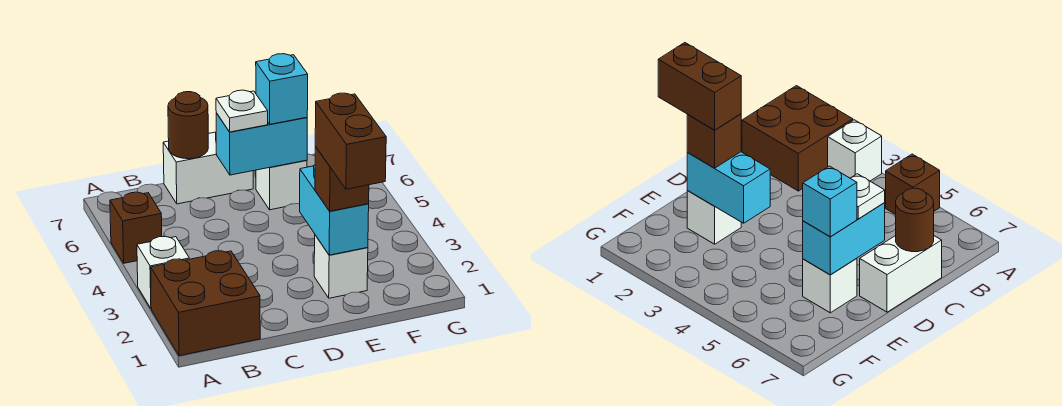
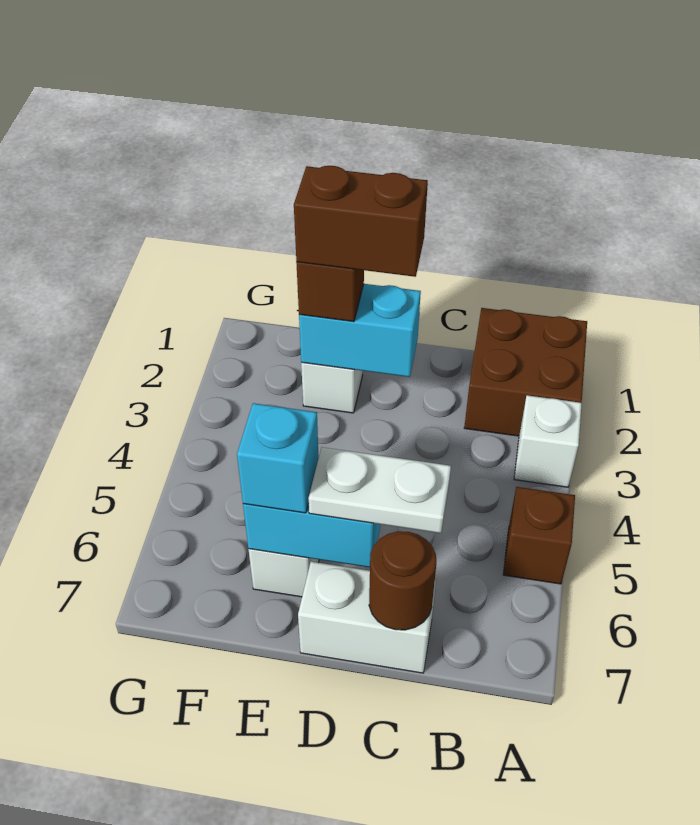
white plate D6 level 3 -> white plate C6:D6 level 3
brown brick E1:E2 level 4 -> brown brick D2:E2 level 4
cyan brick E2:E3 level 2 -> cyan brick D2:E2 level 2

